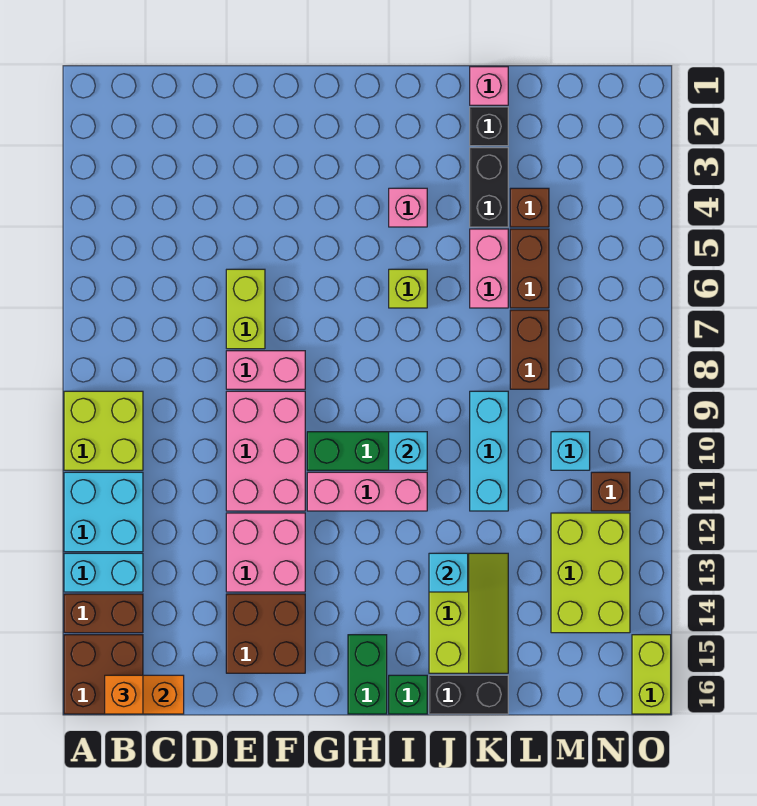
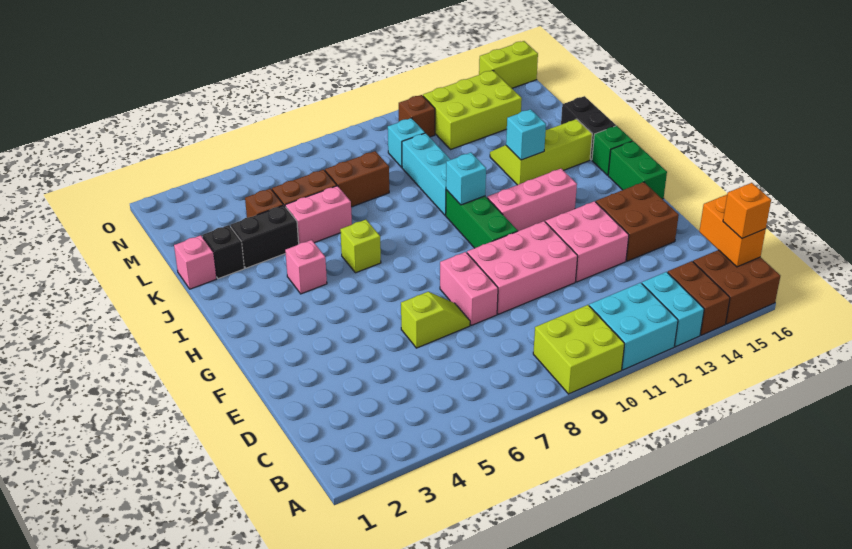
lime brick E6:E7 level 1 -> lime slope E6:E7 level 1 top 6
pink brick G11:I11 level 1 -> pink brick H11:H13 level 1
green brick H15:H16 level 1 -> green brick G16:H16 level 1
cyan brick K9:K11 level 1 -> cyan brick J10:L10 level 1

